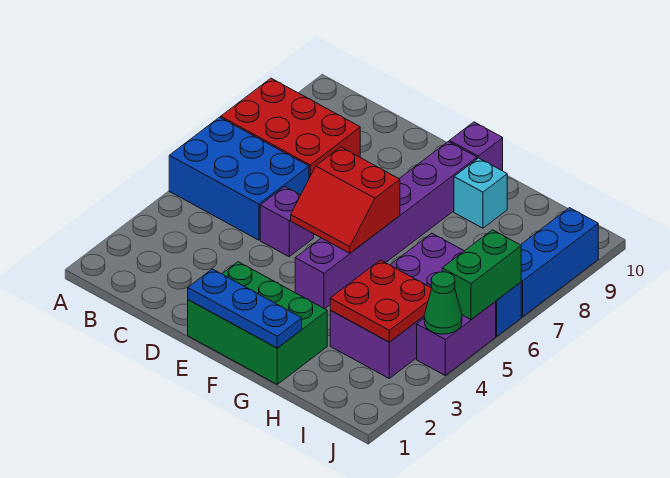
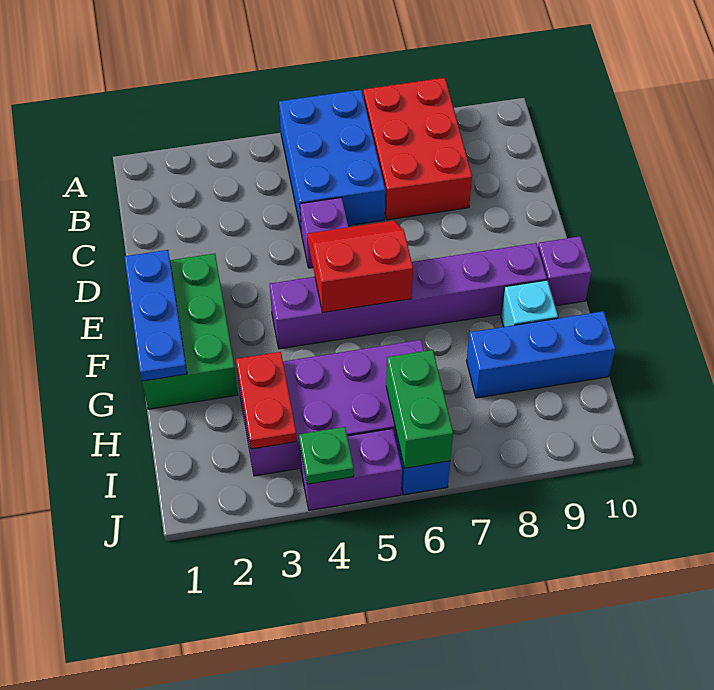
red slope E5:F6 level 2 top 6 -> red slope E5:F6 level 2 top F
red plate H3:I4 level 2 -> red plate H3:I3 level 2
green cone J4 level 2 -> green plate J4 level 2
green brick J5:J6 level 2 -> green brick I6:J6 level 2
blue brick J7:J9 level 1 -> blue brick H8:H10 level 1

